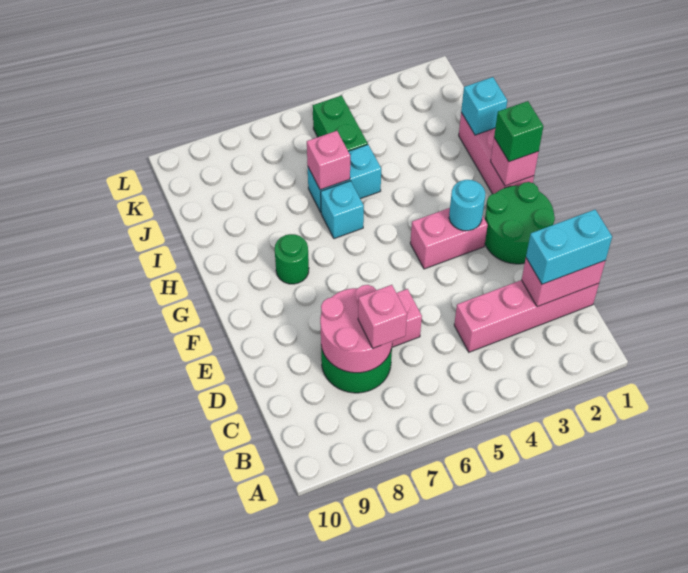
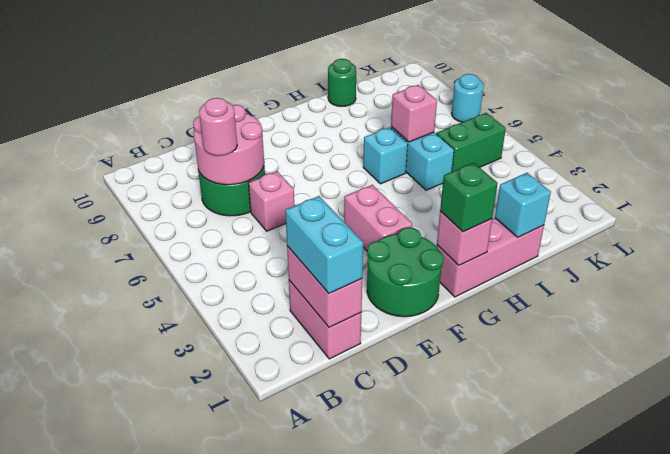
pink brick C1:C4 level 1 -> pink brick C1:C2 level 1
pink brick C7 level 3 -> pink round brick C7 level 3
cyan round brick F3 level 2 -> cyan round brick L7 level 1
green round brick G8 level 1 -> green round brick I10 level 1

